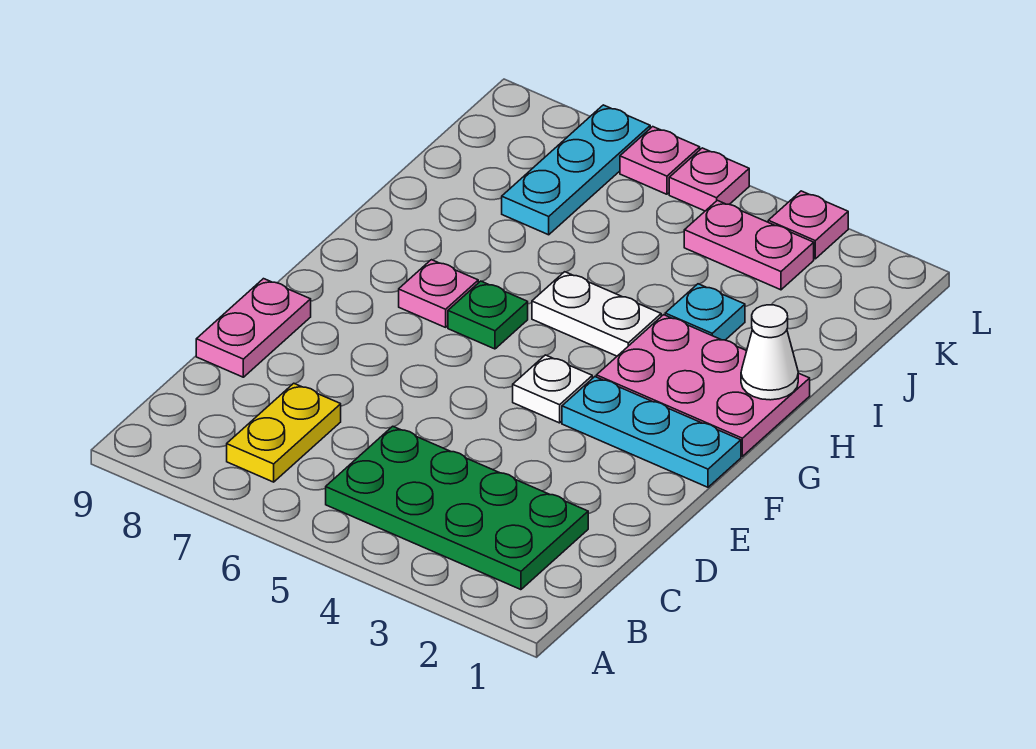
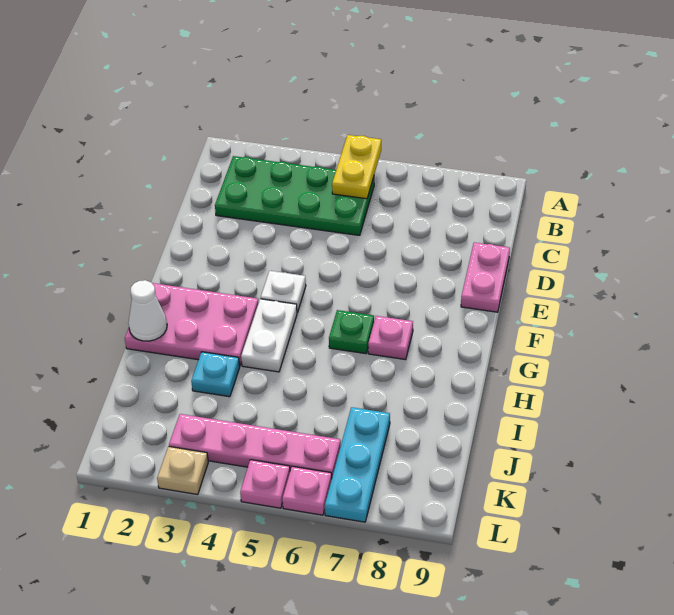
yellow plate B7:C7 level 1 -> yellow plate A5:B5 level 2
cyan plate F1:F3 level 1 -> none
white plate H4:H5 level 1 -> white plate G4:H4 level 1
pink plate K3:K4 level 1 -> pink plate K3:K6 level 1
pink plate L3 level 1 -> tan plate L3 level 1

